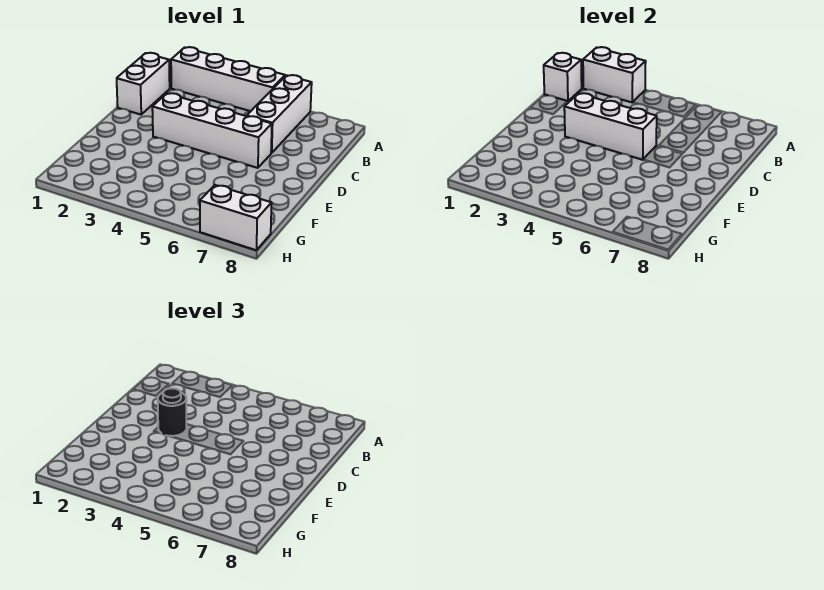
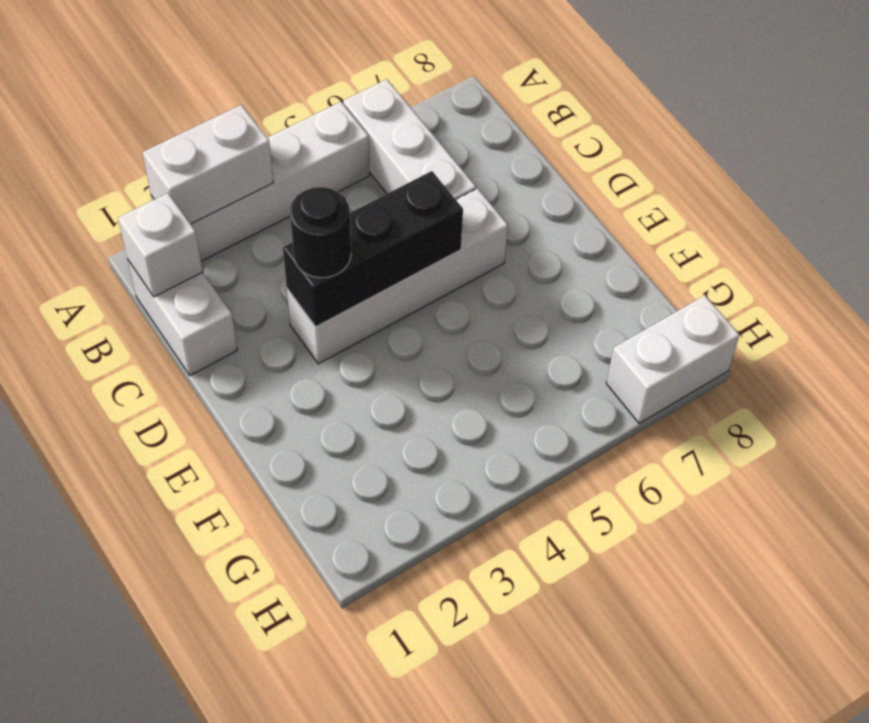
white brick D3:D5 level 2 -> black brick D3:D5 level 2

